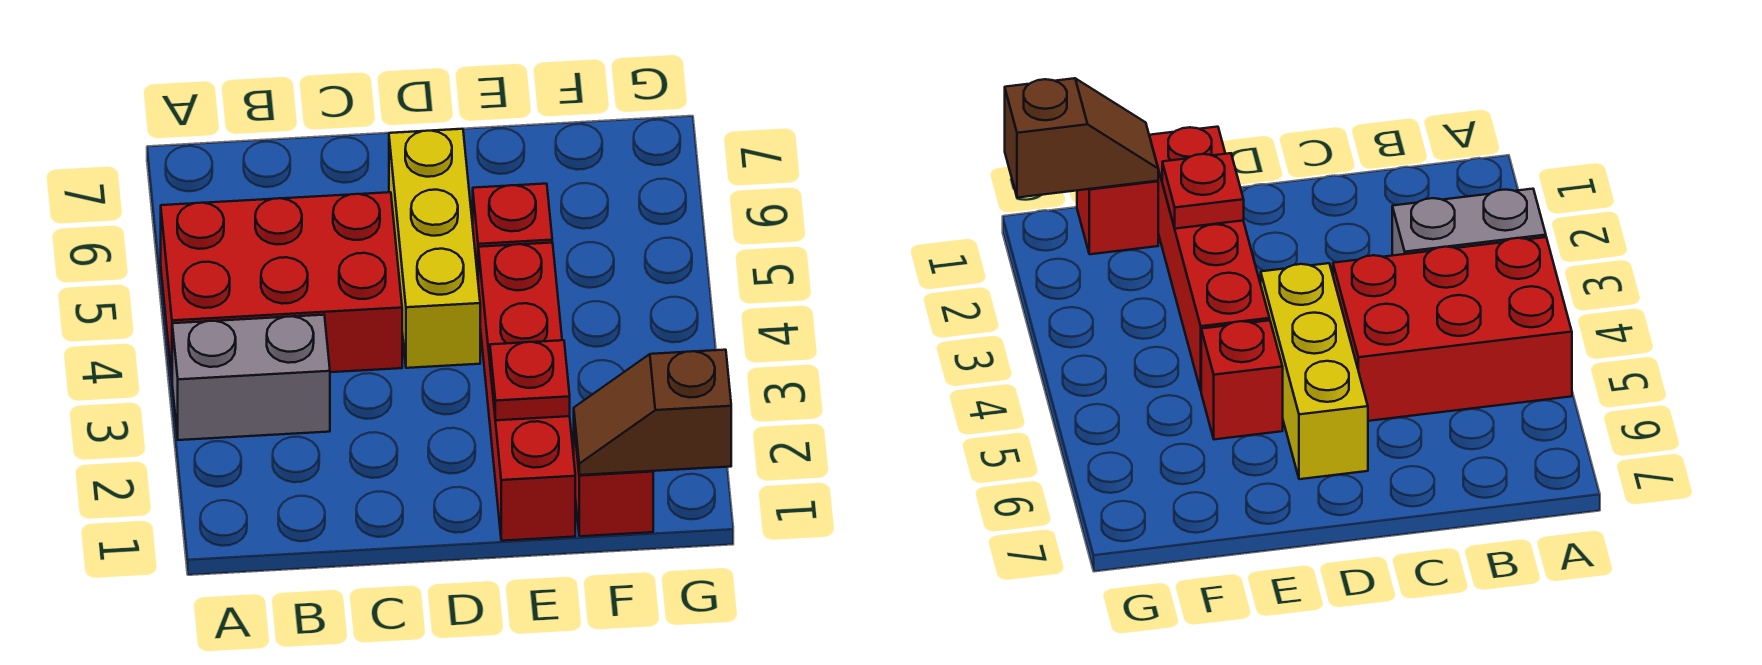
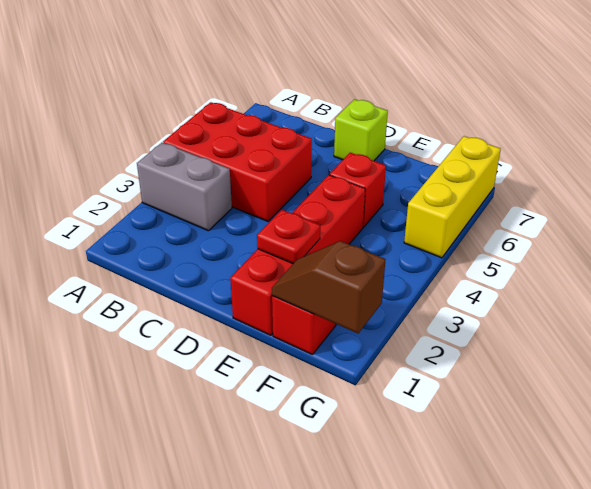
yellow brick D4:D6 level 1 -> yellow brick G5:G7 level 1
none -> lime brick D7 level 1

